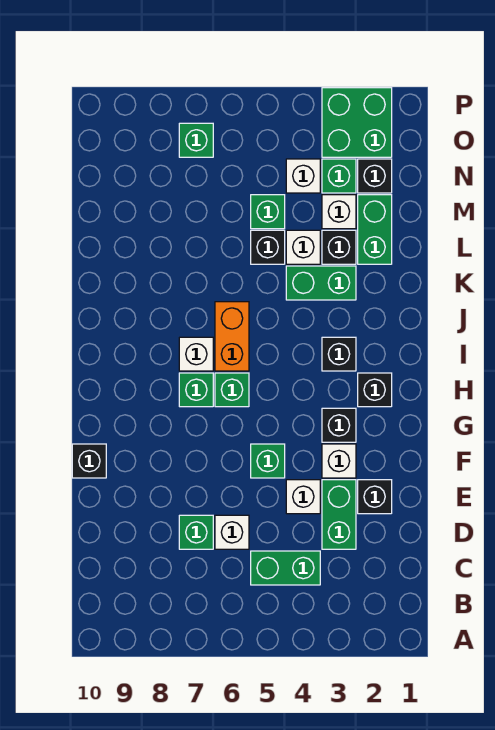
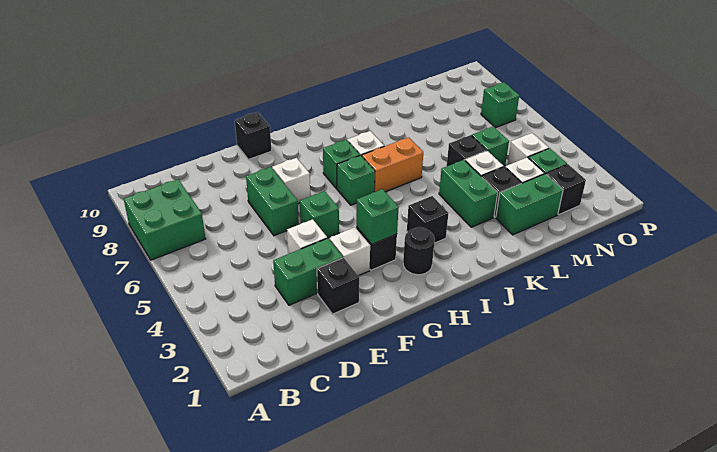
green brick C4:C5 level 1 -> green brick E6:E7 level 1
white brick D6 level 1 -> white brick F7 level 1
green brick D7 level 1 -> green brick G3 level 2
black brick H2 level 1 -> black round brick H2 level 1
green brick O2:P3 level 1 -> green brick A7:B8 level 1

